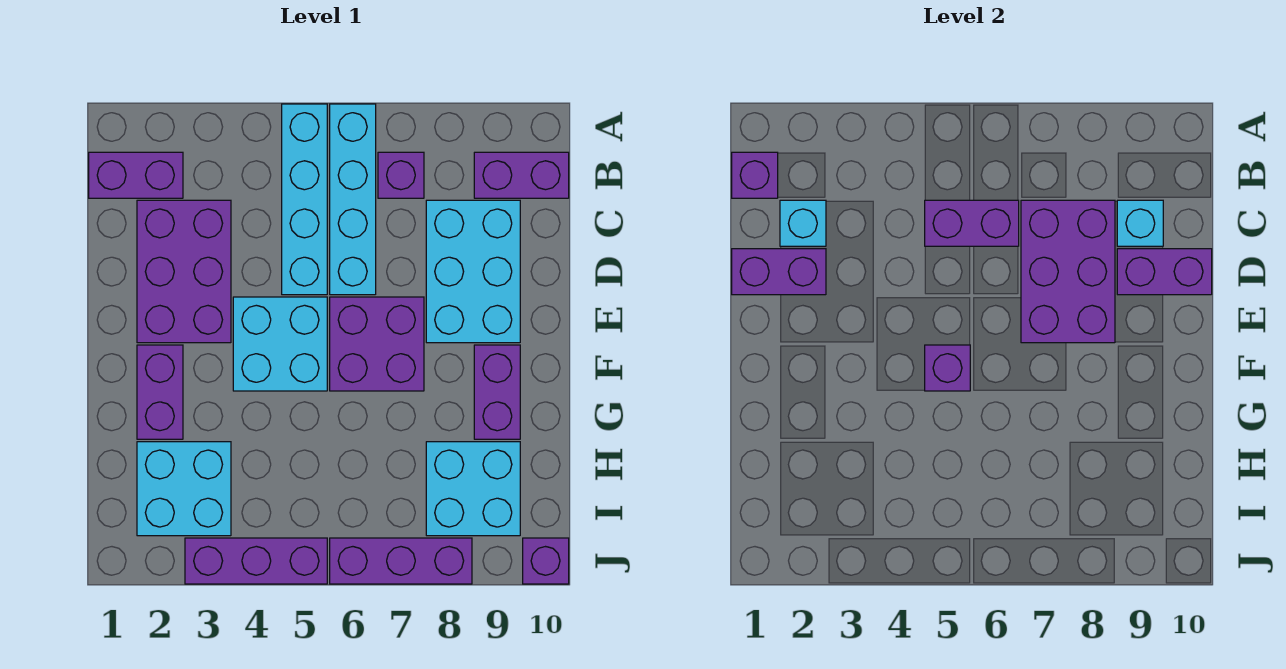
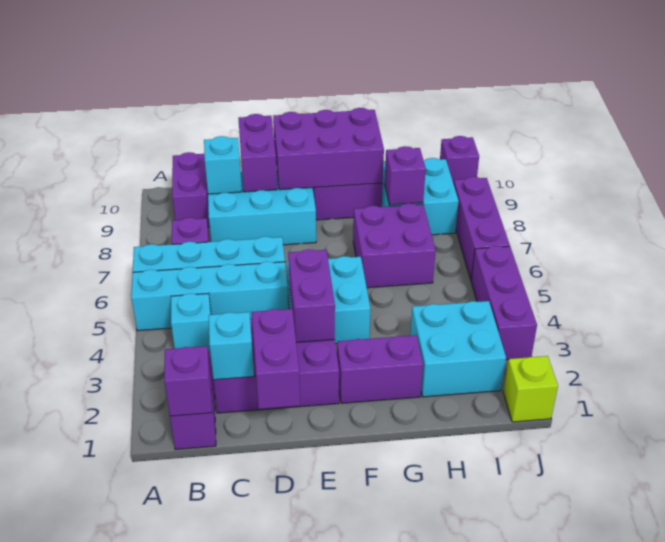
none -> cyan brick B4 level 1
purple brick C5:C6 level 2 -> purple brick E3:E4 level 2
purple brick C7:E8 level 2 -> purple brick E9:G10 level 2
purple brick E6:F7 level 1 -> purple brick G6:H7 level 1
purple brick F5 level 2 -> purple brick H8 level 2
none -> lime brick J1 level 1

